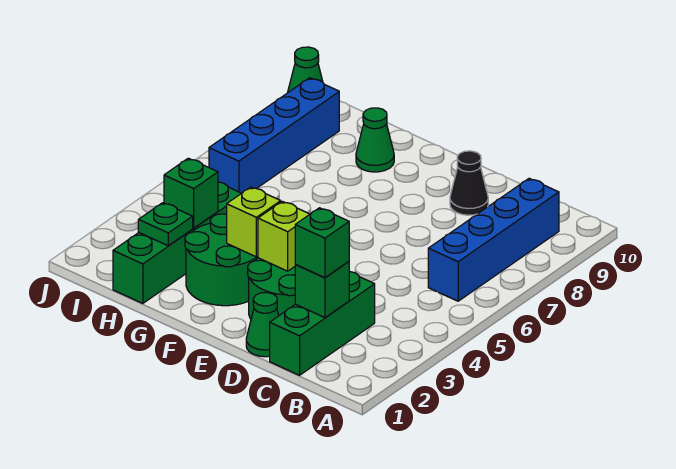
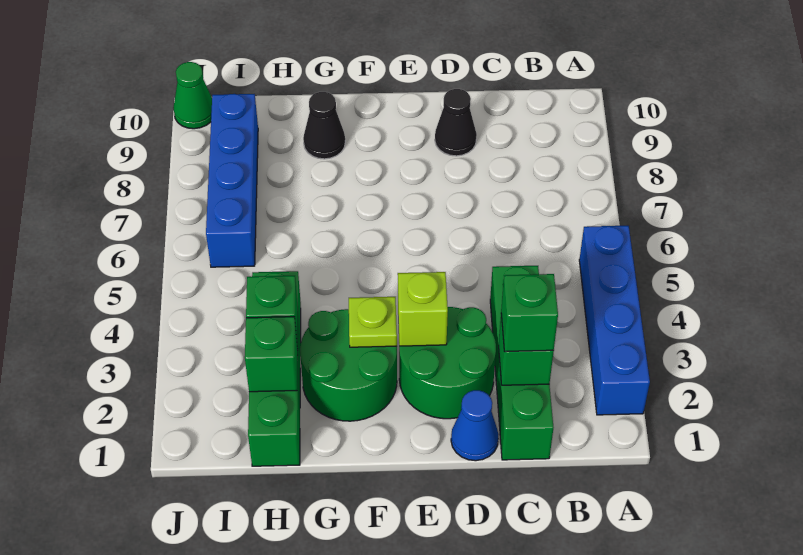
blue brick B6:B9 level 1 -> blue brick A2:A5 level 1
green brick C1:C3 level 1 -> green brick C1:C4 level 1
green cone D1 level 1 -> blue cone D1 level 1
lime brick F3 level 2 -> lime plate F3 level 2
green cone G9 level 1 -> black cone G9 level 1
green plate H2 level 2 -> green brick H2 level 2

